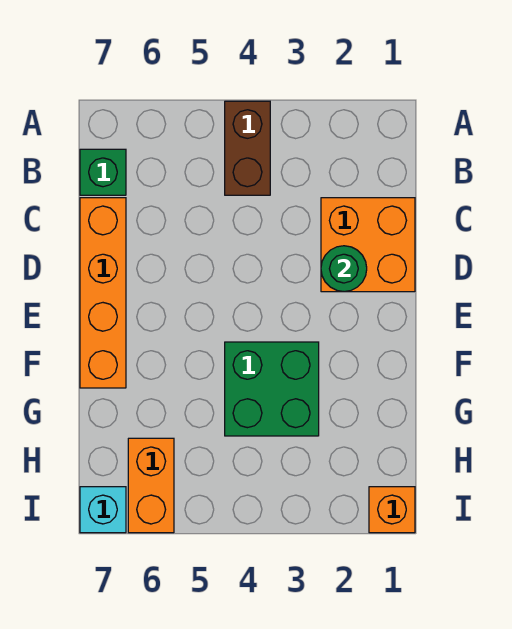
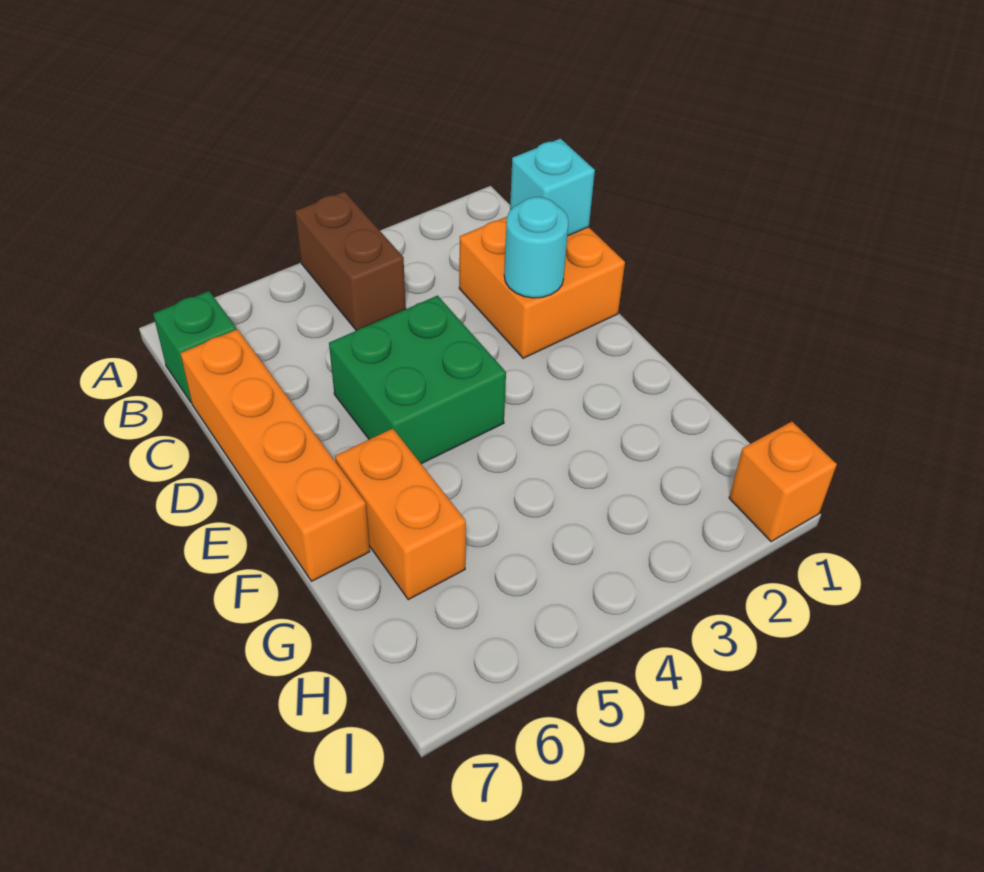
green round brick D2 level 2 -> cyan round brick D2 level 2
green brick F3:G4 level 1 -> green brick D4:E5 level 1
orange brick H6:I6 level 1 -> orange brick F6:G6 level 1
cyan brick I7 level 1 -> cyan brick C1 level 2

